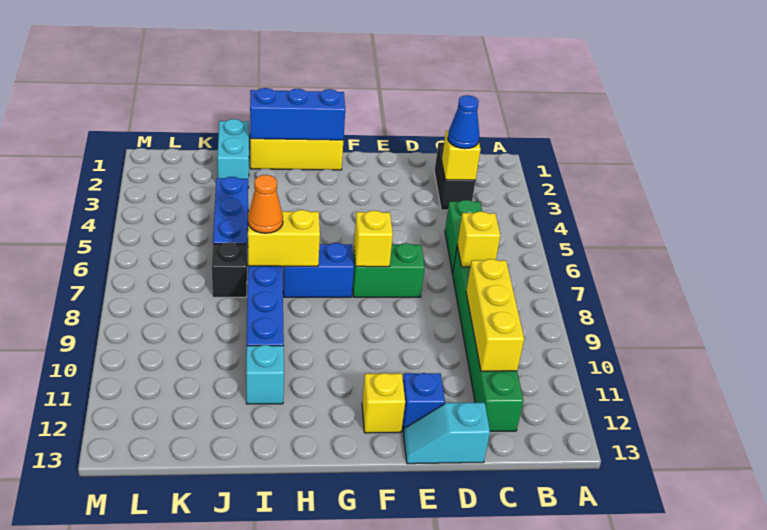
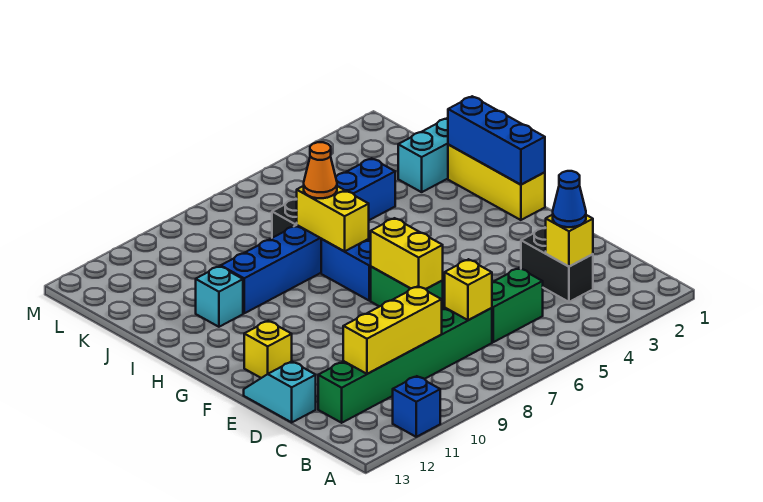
black brick C2:C3 level 1 -> black brick C3:D3 level 1
blue brick E12 level 1 -> blue brick A11 level 1
yellow brick F7 level 2 -> yellow brick E7:F7 level 2

